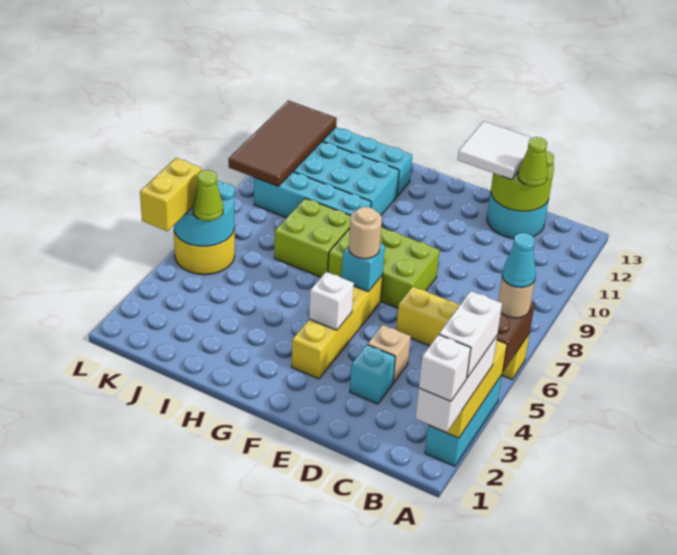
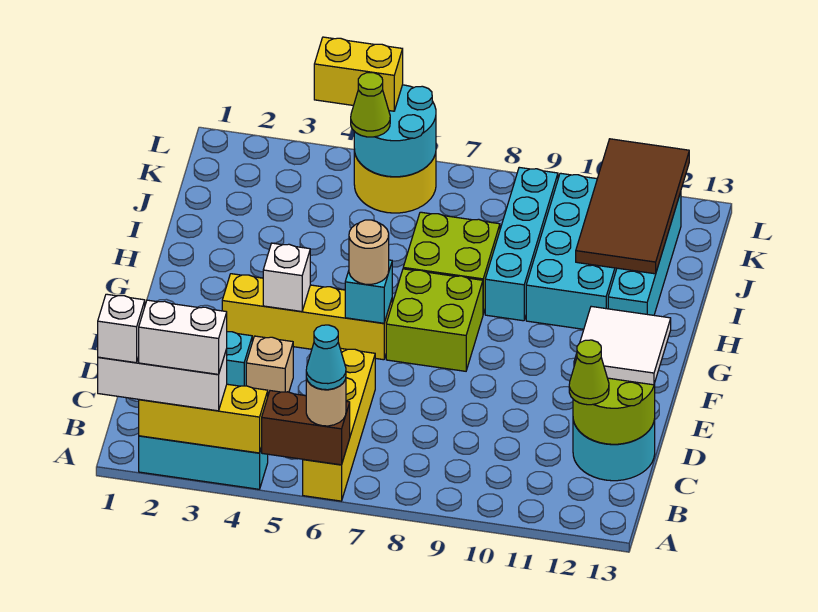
lime brick E7:G8 level 1 -> lime brick F7:G8 level 1
brown tile K9:L12 level 2 -> brown tile I11:L12 level 2

